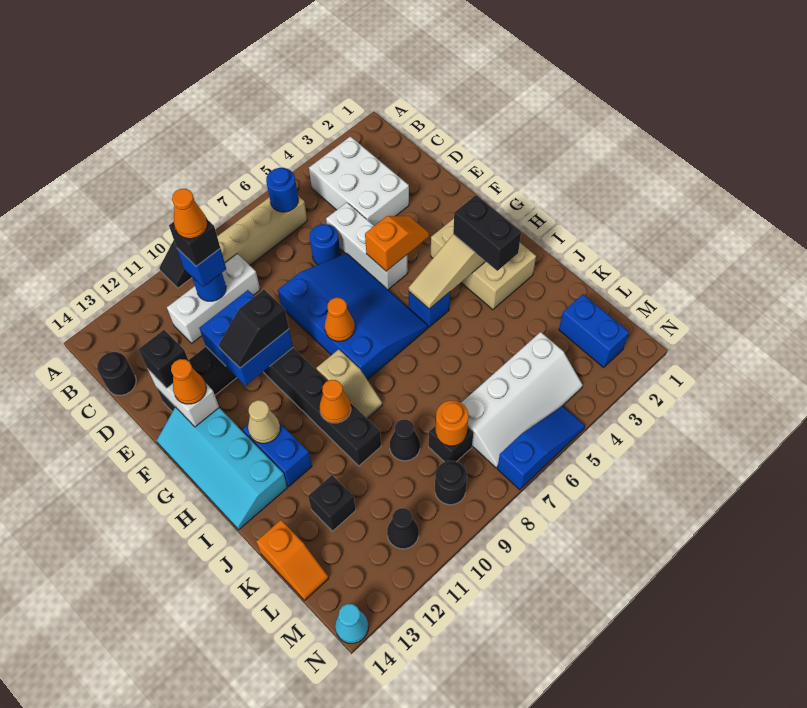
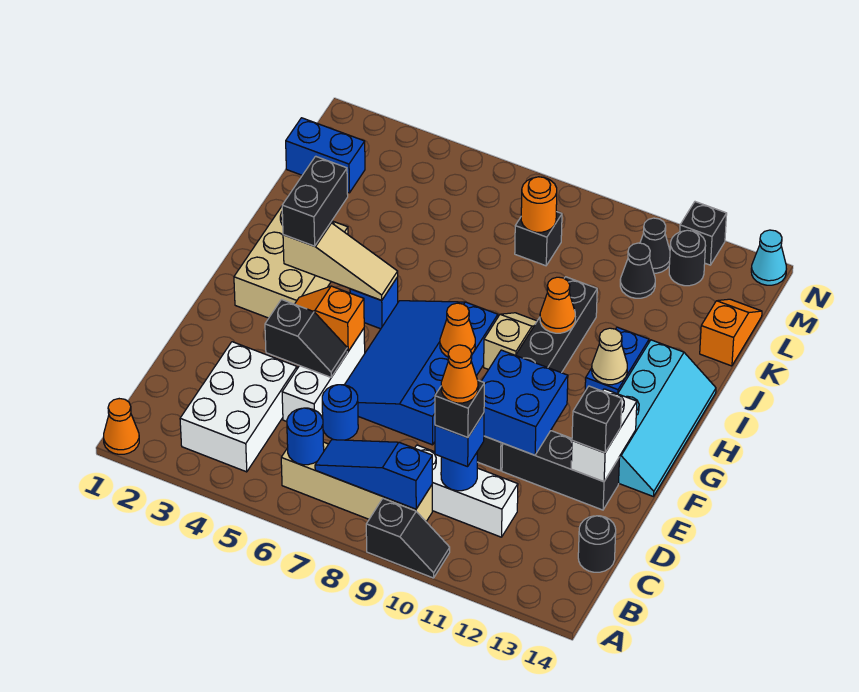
black slope F10:F11 level 3 top 10 -> black slope E4:E5 level 2 top 4
orange cone F13 level 3 -> orange cone A1 level 1
black cone K9 level 1 -> black cone L11 level 1
black brick K12 level 1 -> black brick N12 level 1
blue brick L2:M2 level 1 -> blue brick L1:L2 level 1
white slope L4:M7 level 1 top L -> none
black round brick M9 level 1 -> black round brick M12 level 1
blue slope N5:N7 level 1 top 7 -> blue slope B7:B9 level 2 top 9

